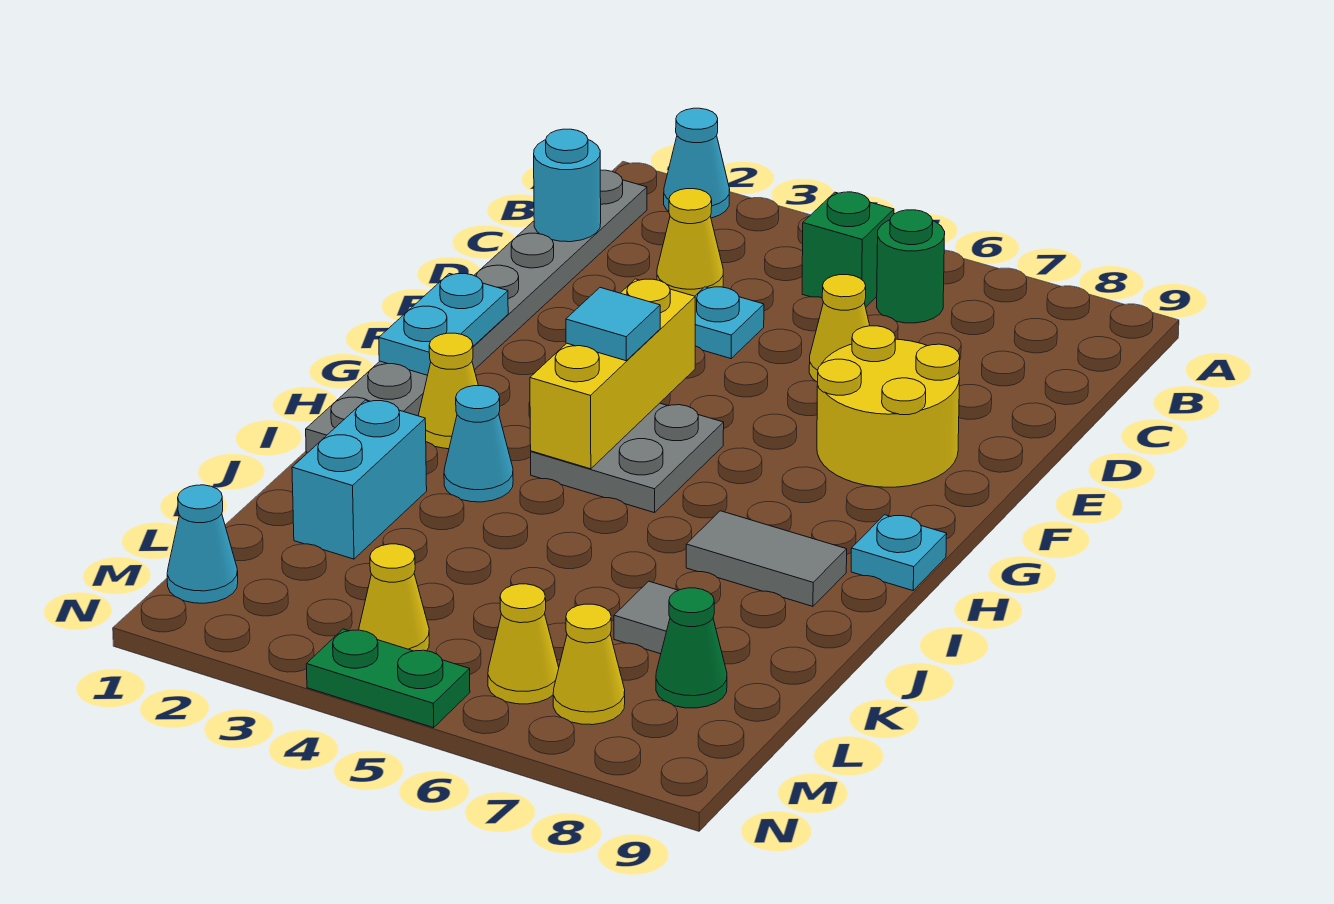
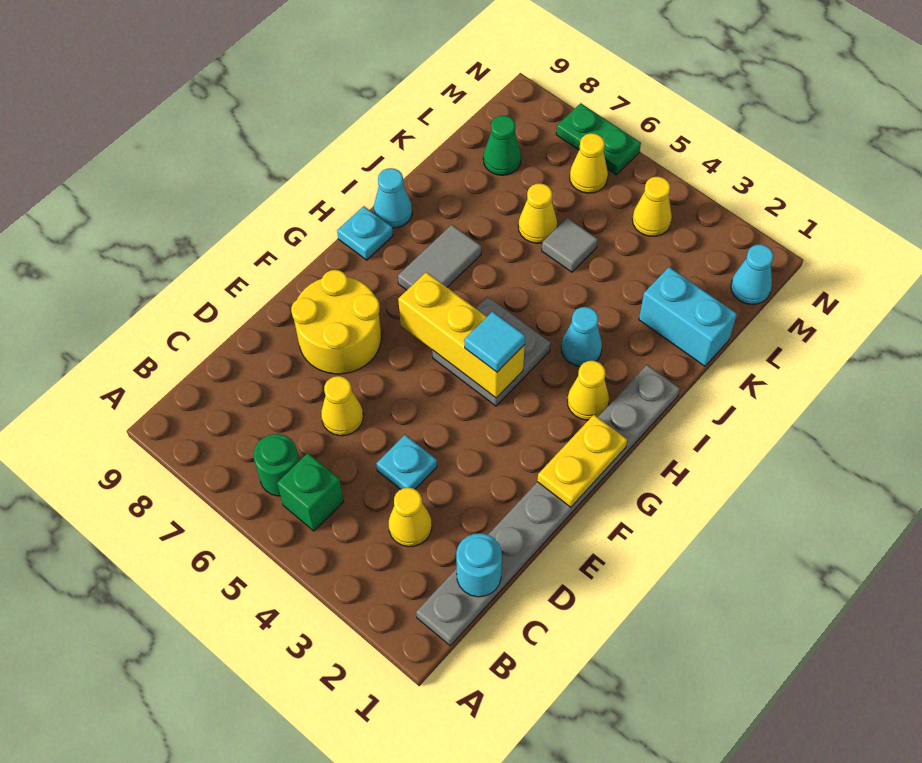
cyan cone A2 level 1 -> cyan cone I9 level 1
cyan plate F1:G1 level 2 -> yellow plate F1:G1 level 2
yellow brick F4:H4 level 2 -> yellow brick G4:G6 level 2
grey tile I7:I8 level 1 -> grey tile H7:I7 level 1
cyan brick J2:K2 level 1 -> cyan brick K1:K2 level 1
grey tile K7 level 1 -> grey tile K5 level 1
yellow cone M7 level 1 -> yellow cone K6 level 1
green plate N4:N5 level 1 -> green plate N6:N7 level 1

